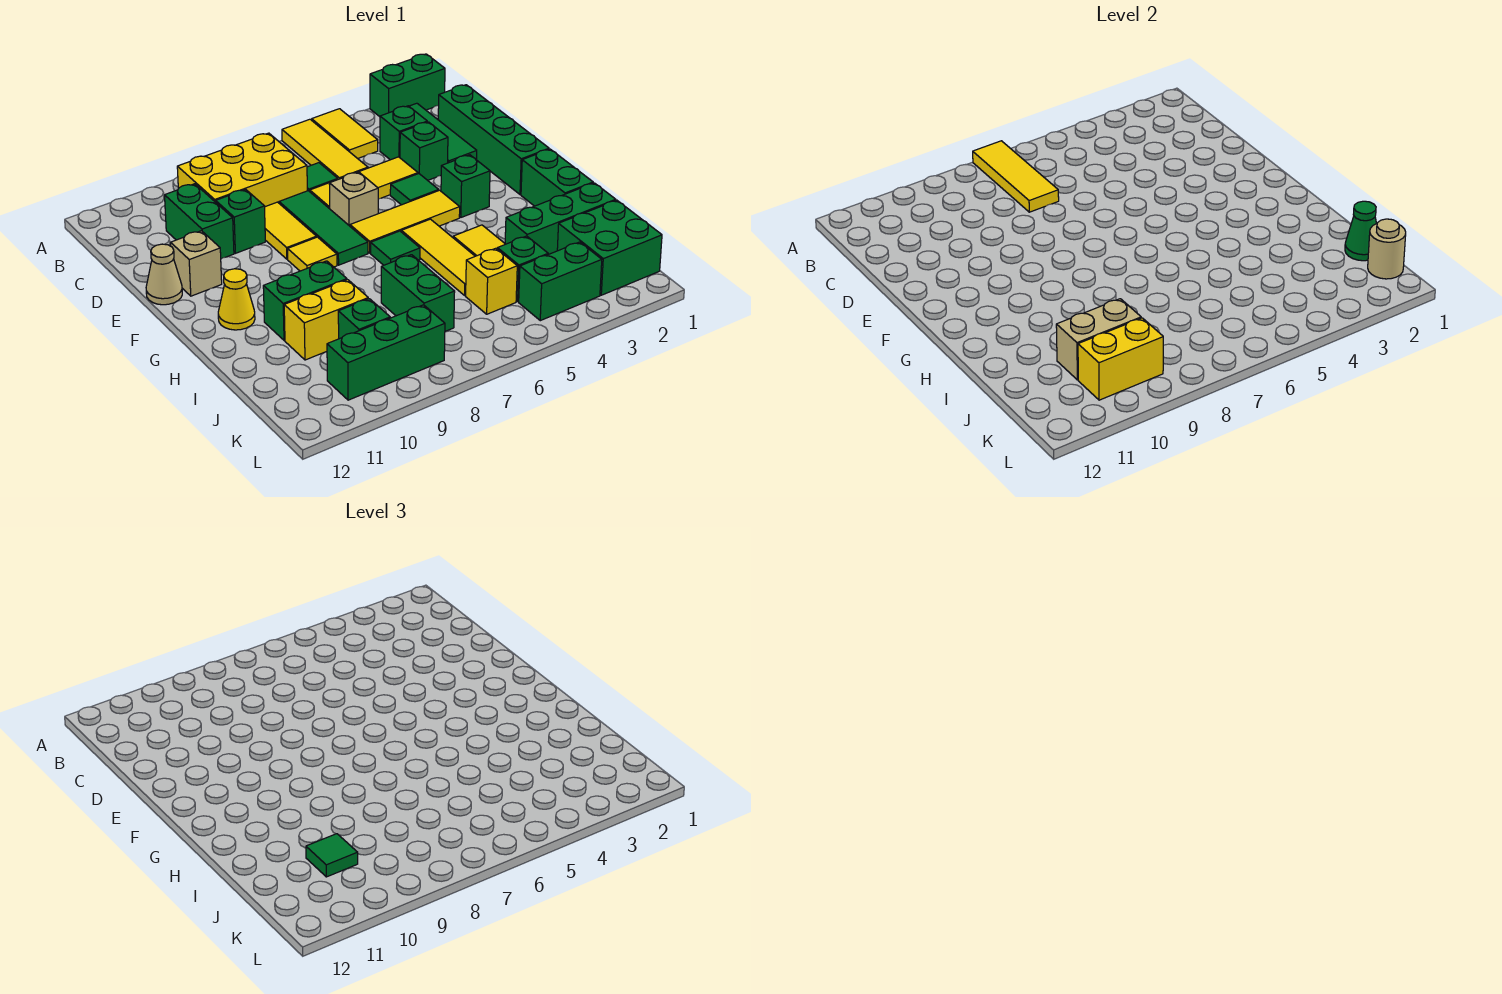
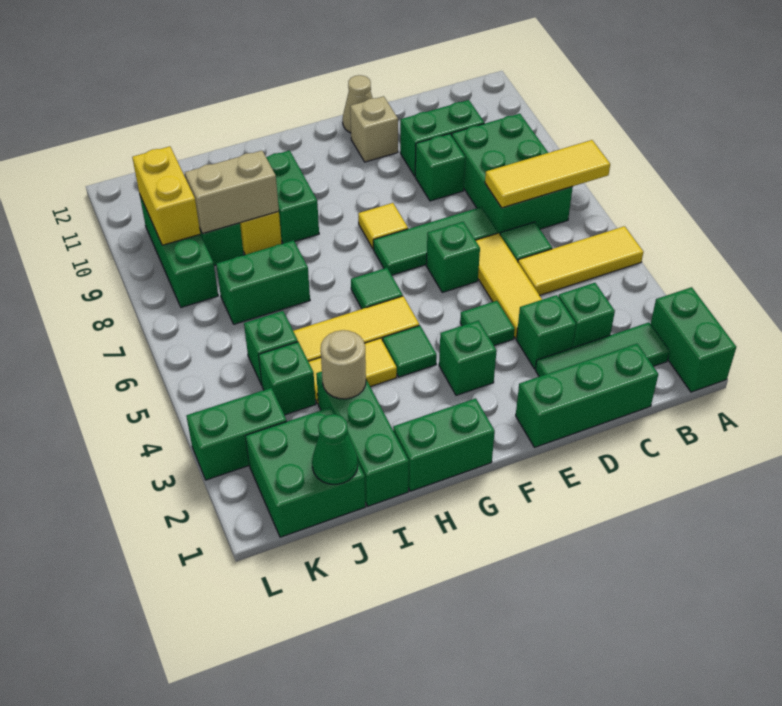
yellow tile A4:B4 level 1 -> none
yellow brick B7:C9 level 1 -> green brick B7:C9 level 1
green brick C1:F1 level 1 -> green brick C1:E1 level 1
yellow tile D8:E8 level 1 -> none
tan brick E6 level 1 -> green brick E6 level 1
yellow tile F4:F6 level 1 -> none
yellow cone G11 level 1 -> none
yellow brick J5 level 1 -> green brick J5 level 1
tan brick J9:J10 level 2 -> tan brick I9:J9 level 2
green tile J10 level 3 -> green tile G4 level 1
tan round brick K1 level 2 -> tan round brick I3 level 2
green brick K3:K4 level 1 -> green brick K3:L3 level 1

